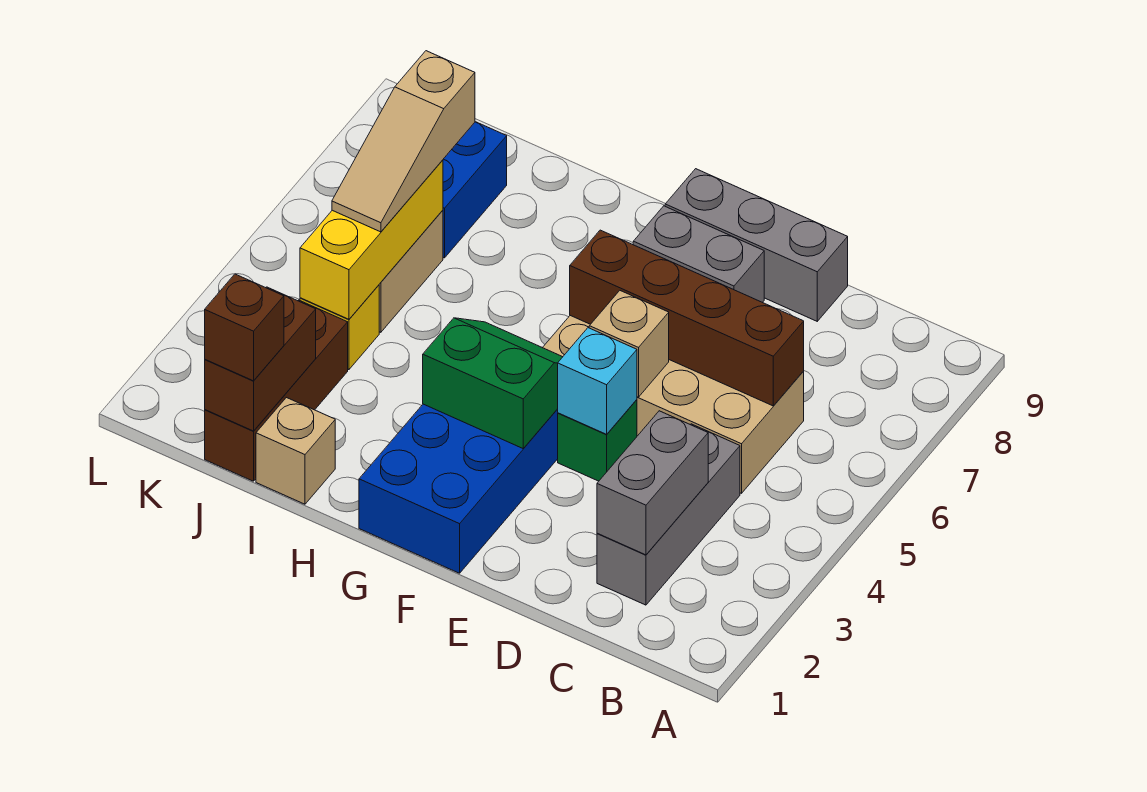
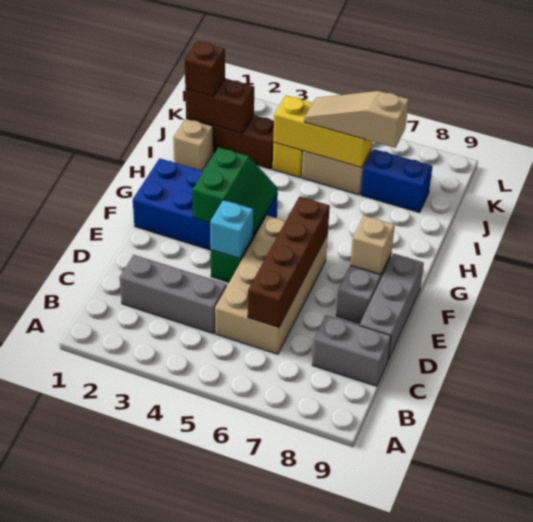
grey brick C2:C3 level 2 -> grey brick C8:C9 level 1
tan brick E5 level 2 -> tan brick F8 level 2

